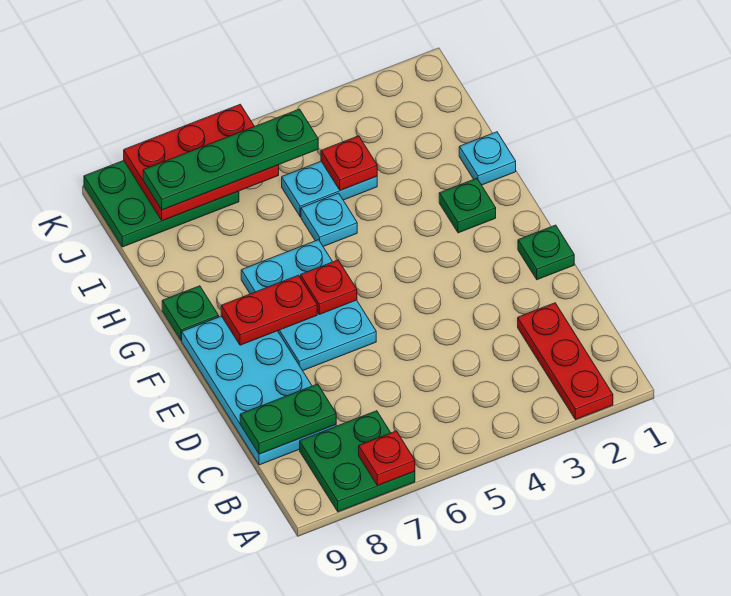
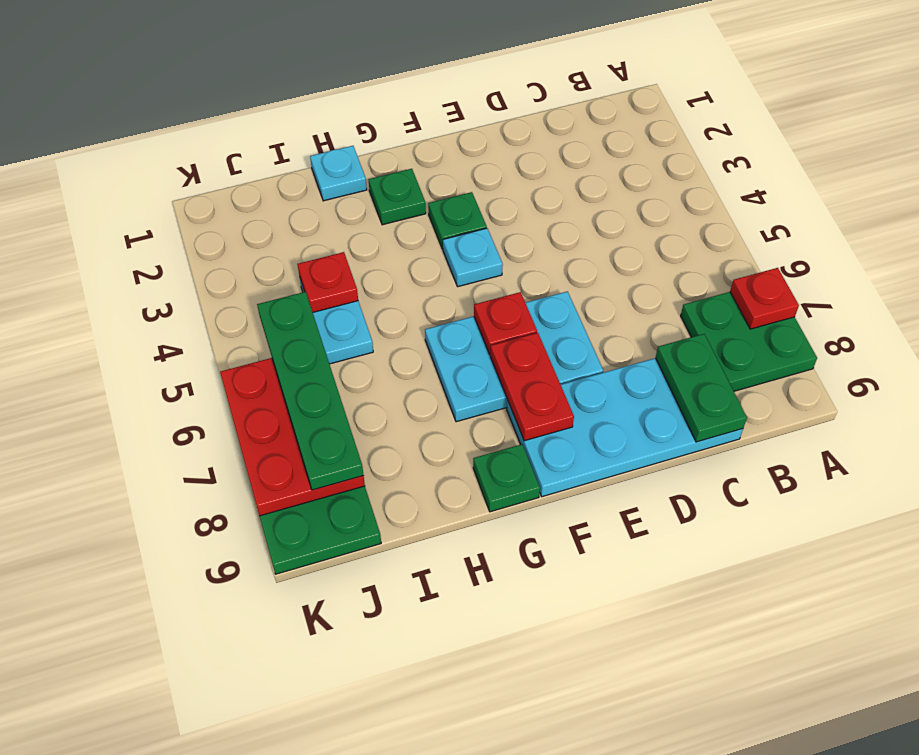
red plate A2:C2 level 1 -> none
green plate E1 level 1 -> green plate F3 level 1
cyan plate H5 level 1 -> cyan plate F4 level 1

